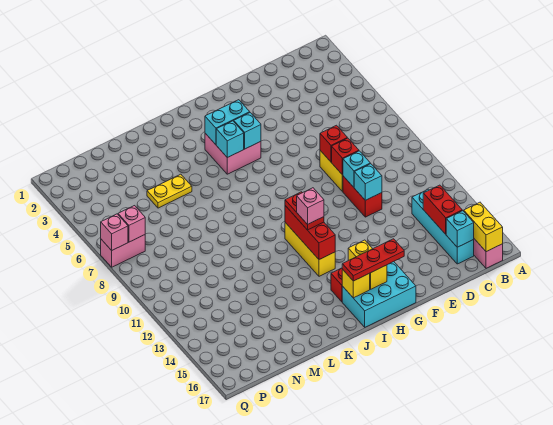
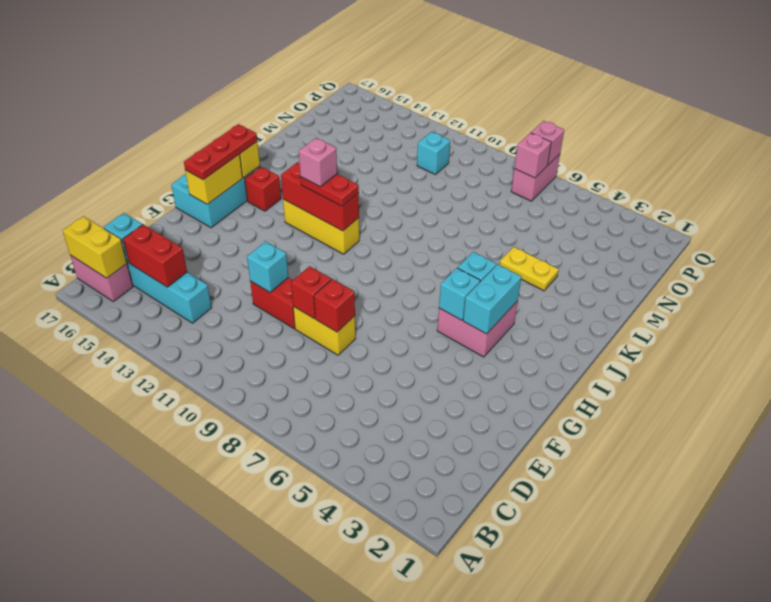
cyan brick E10 level 2 -> cyan brick O11 level 1
yellow brick H15:H16 level 2 -> yellow brick G16:H16 level 2
yellow plate L5:M5 level 1 -> yellow plate L4:L5 level 1

